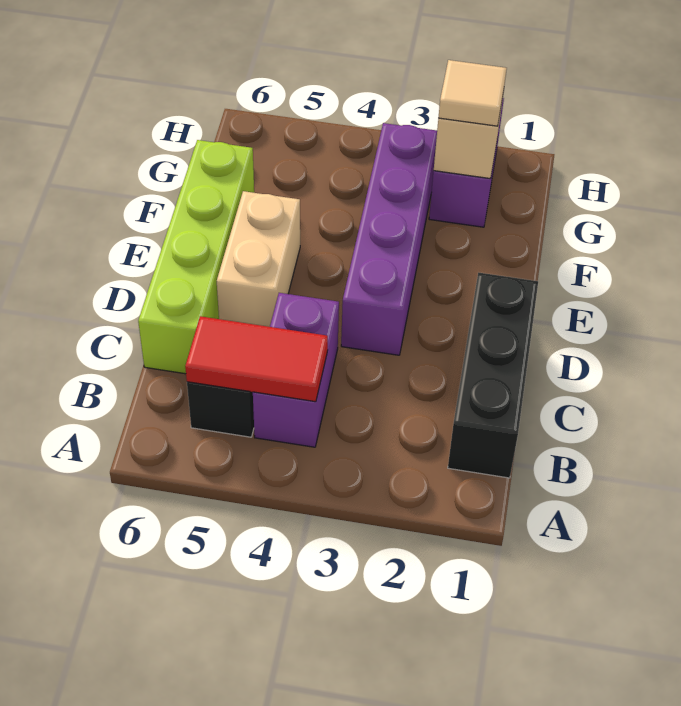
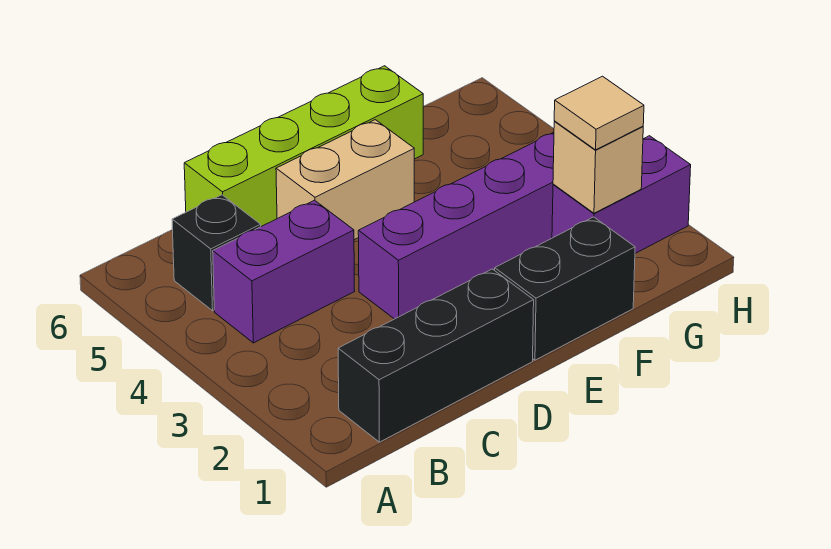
red tile B4:B5 level 2 -> none
none -> black brick E1:F1 level 1

